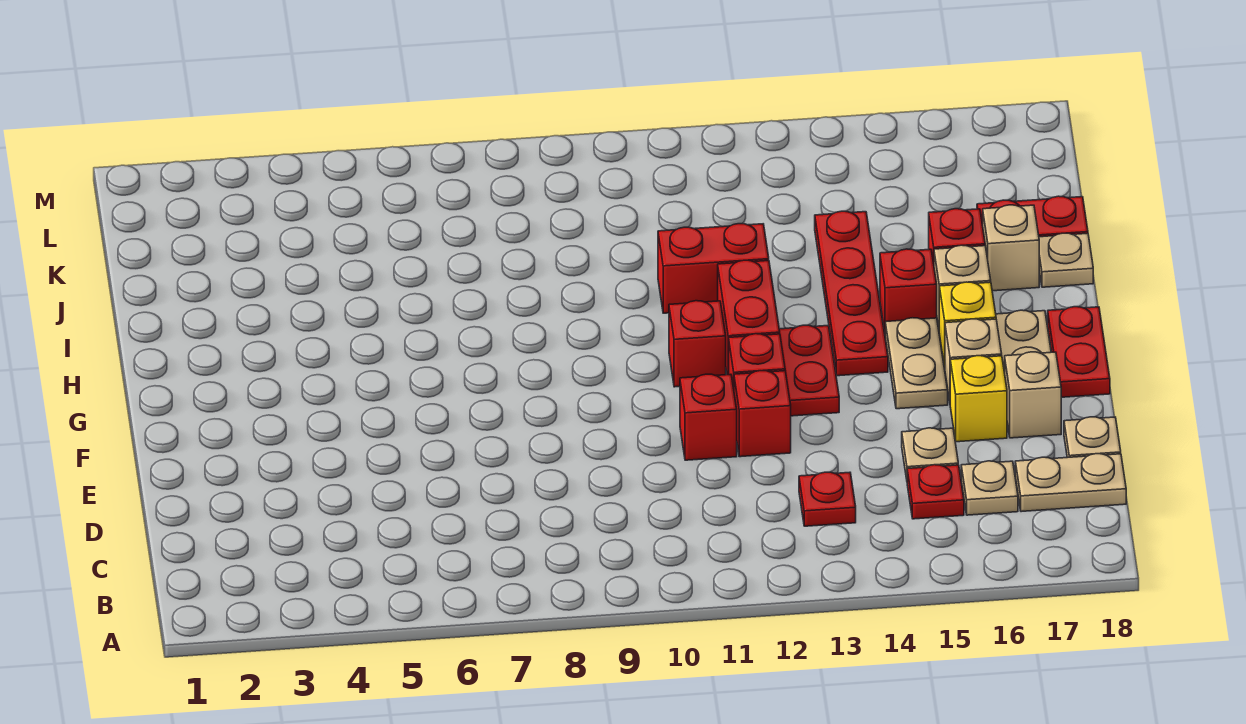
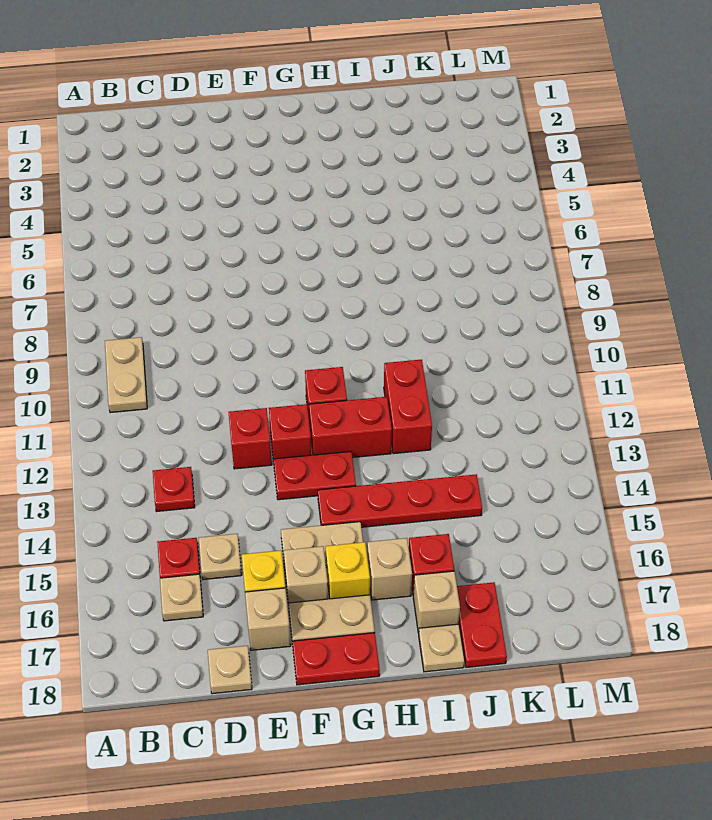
tan plate C17:C18 level 1 -> tan plate B9:B10 level 1
red brick E11 level 1 -> none
red brick H15 level 1 -> none

